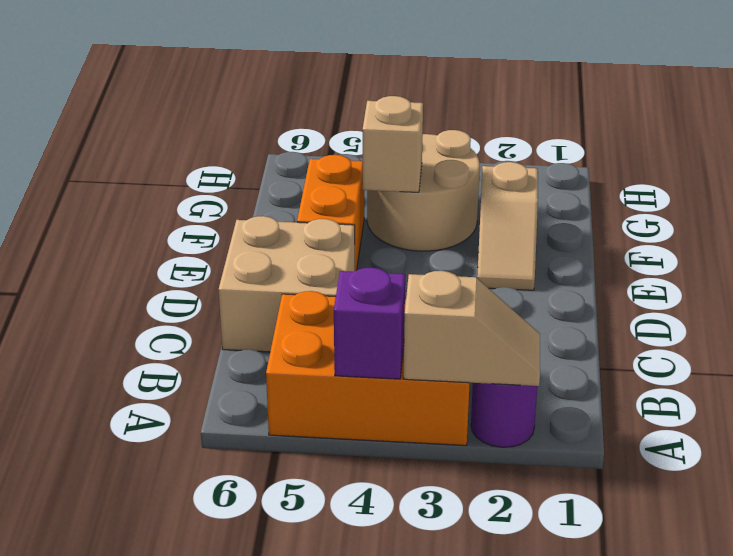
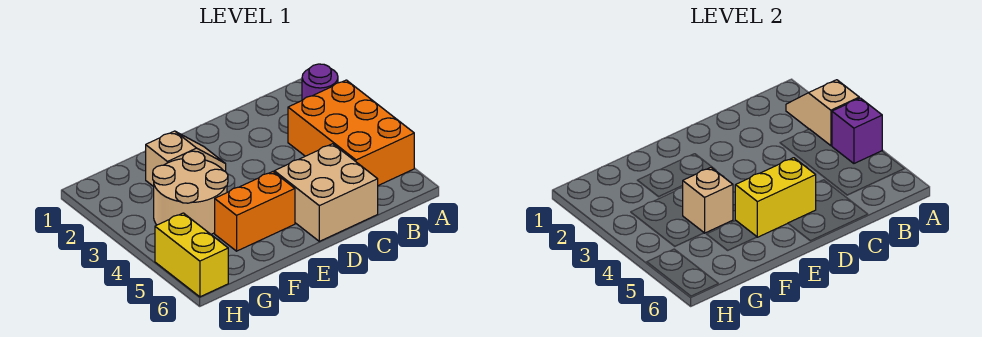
none -> yellow brick D5:E5 level 2
none -> yellow brick H5:H6 level 1

